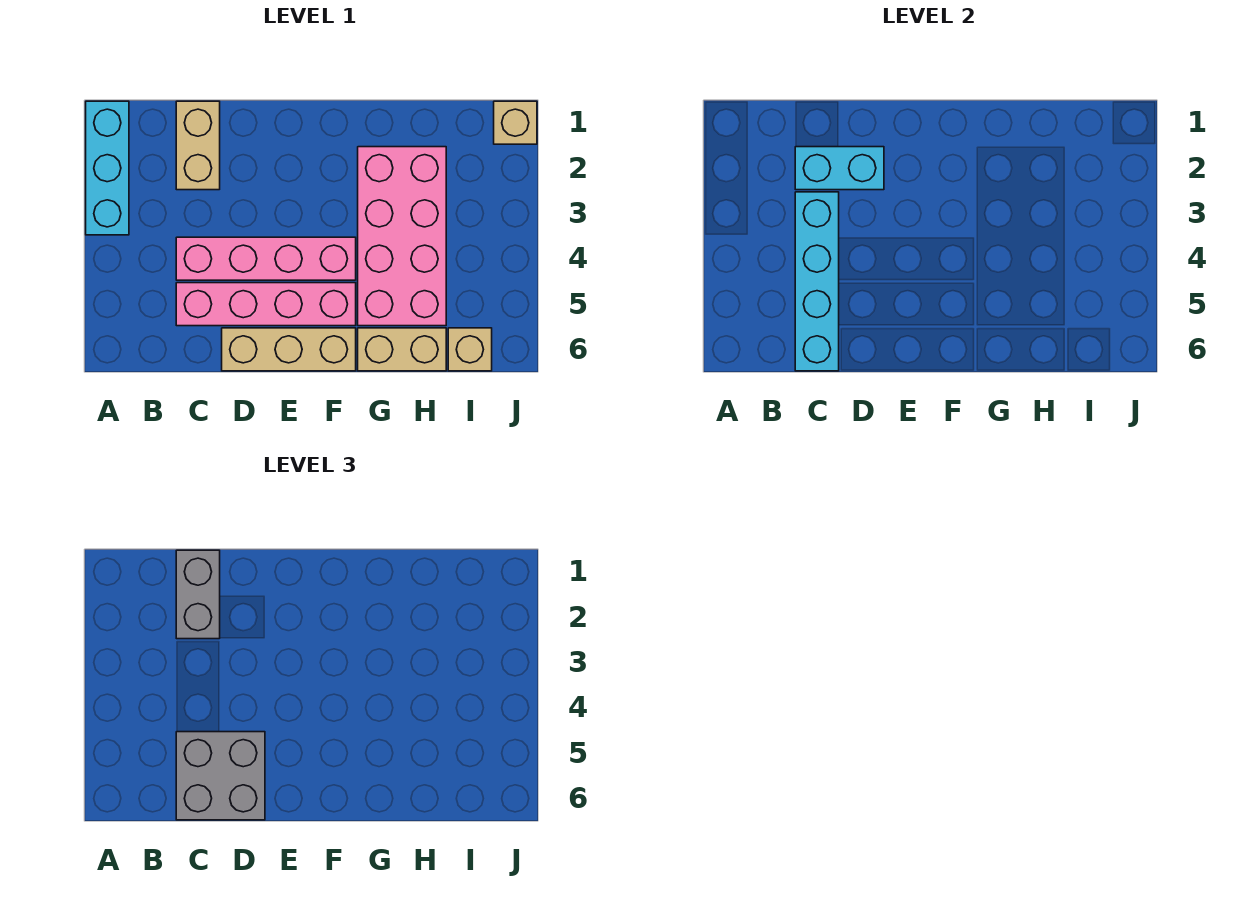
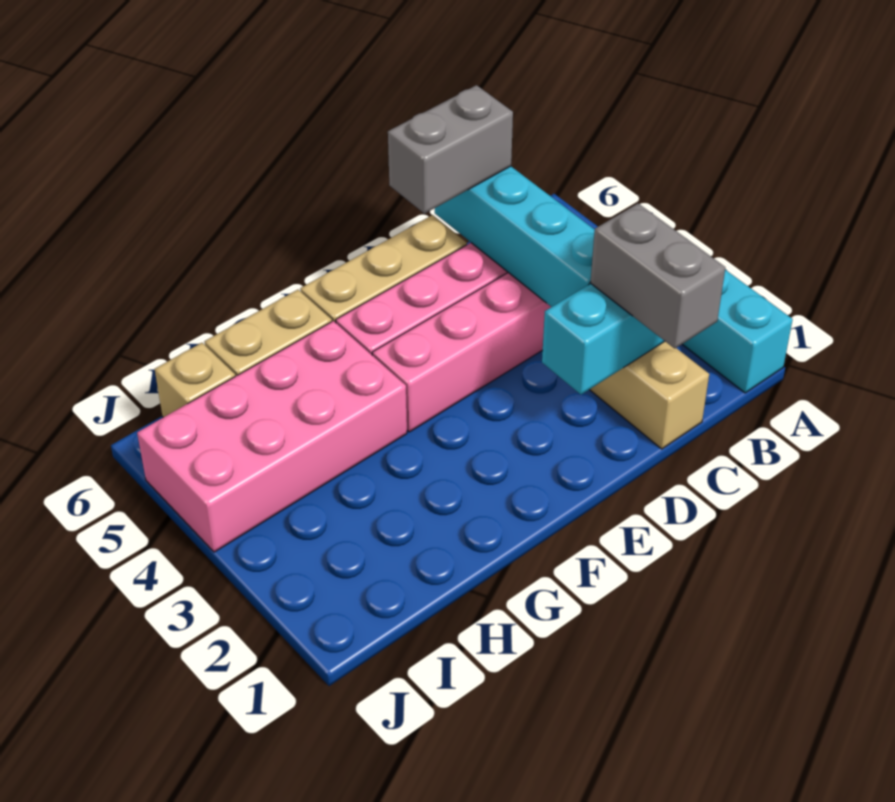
grey brick C5:D6 level 3 -> grey brick C6:D6 level 3
pink brick G2:H5 level 1 -> pink brick G4:J5 level 1
tan brick J1 level 1 -> none

